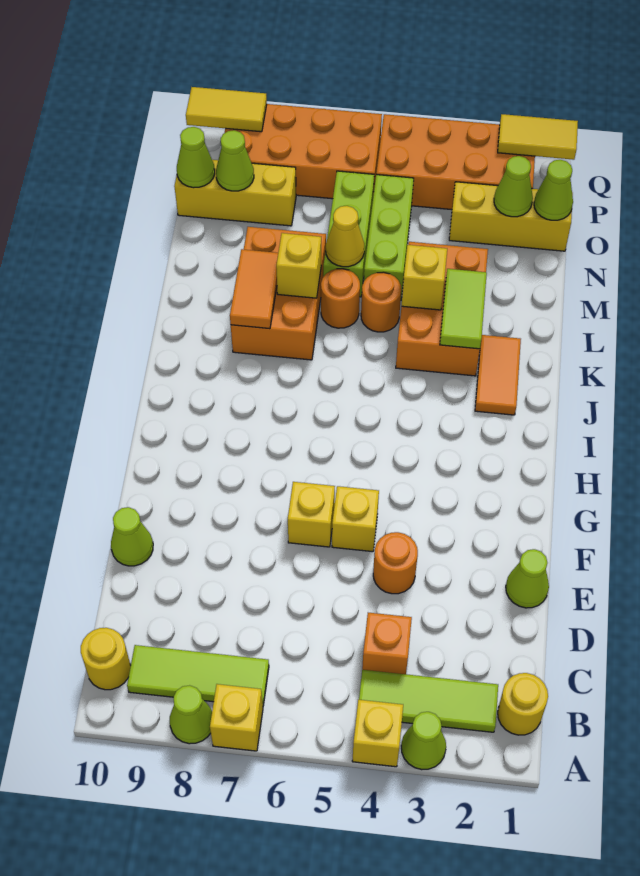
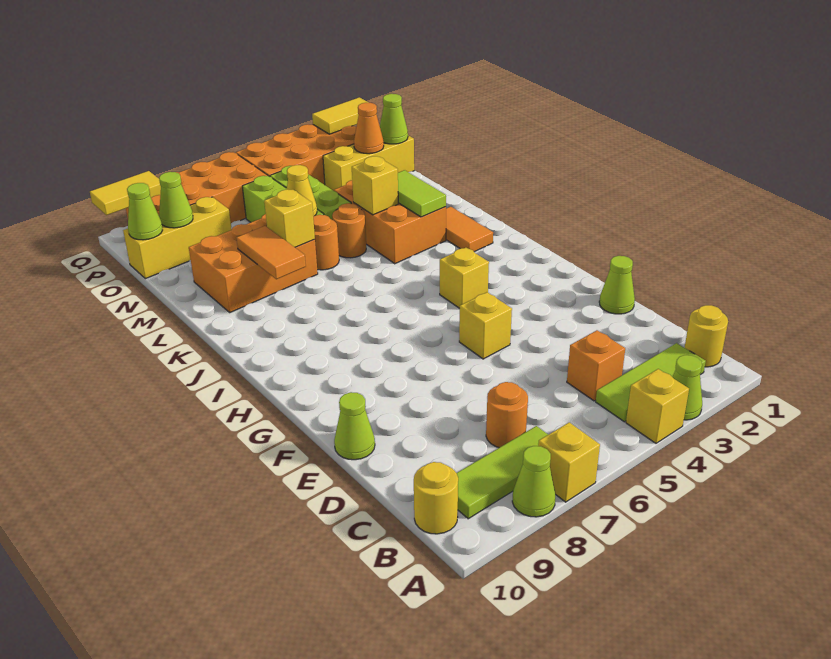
orange round brick E4 level 1 -> orange round brick C7 level 1
yellow brick F6 level 1 -> yellow brick H4 level 1
orange brick K7:M8 level 1 -> orange brick L7:M9 level 1
lime cone O2 level 2 -> orange cone O2 level 2

